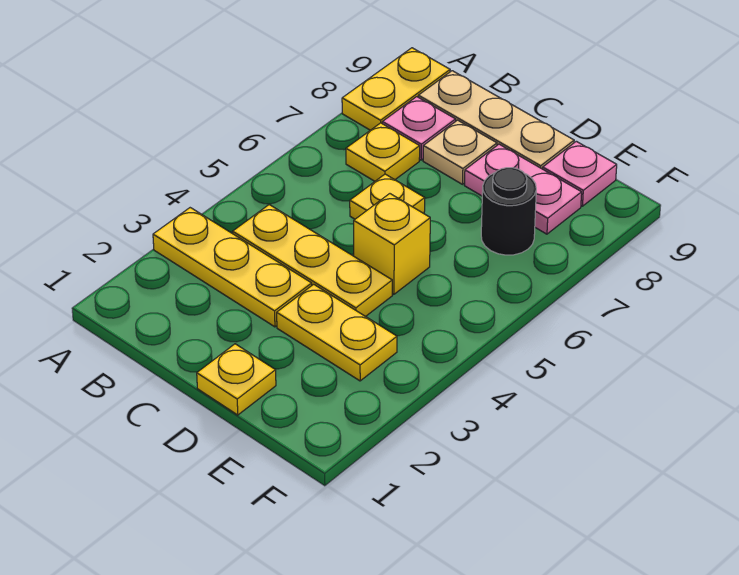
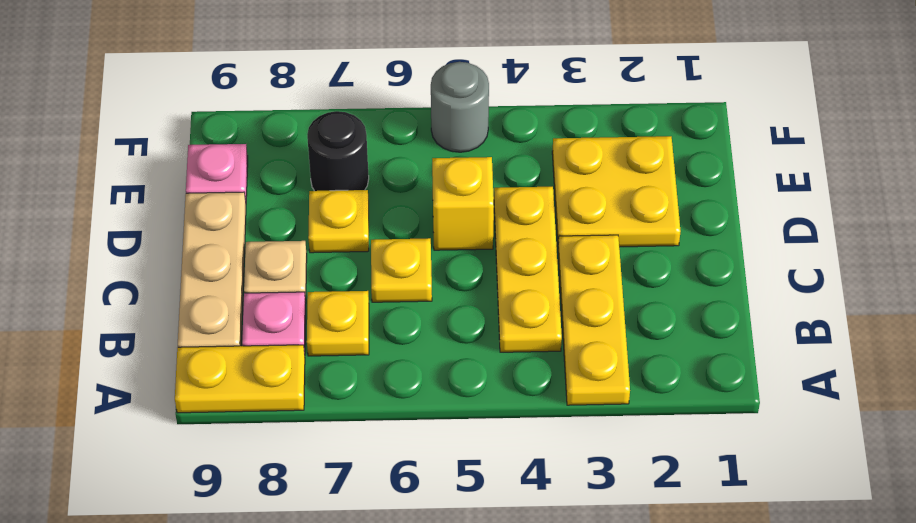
yellow plate D1 level 1 -> yellow plate D7 level 1
yellow plate D3:E3 level 1 -> yellow plate D2:E3 level 1
pink plate D8:E8 level 1 -> none
none -> grey round brick F5 level 1

